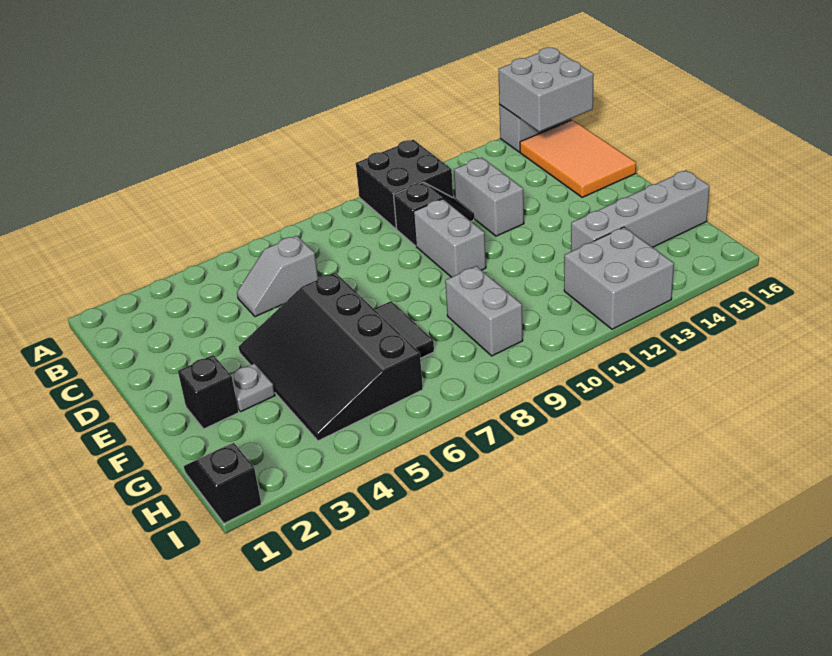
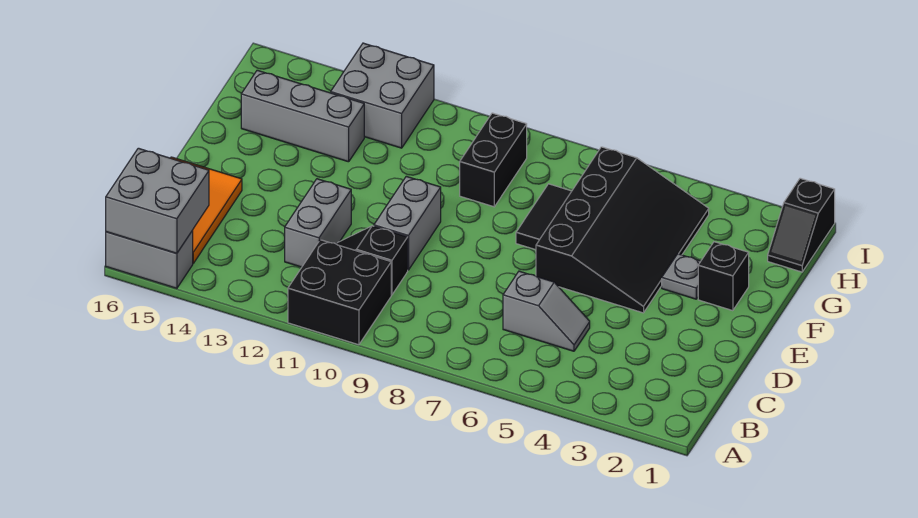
grey brick G9:H9 level 1 -> black brick G9:H9 level 1
grey brick G13:G16 level 1 -> grey brick G13:G15 level 1

